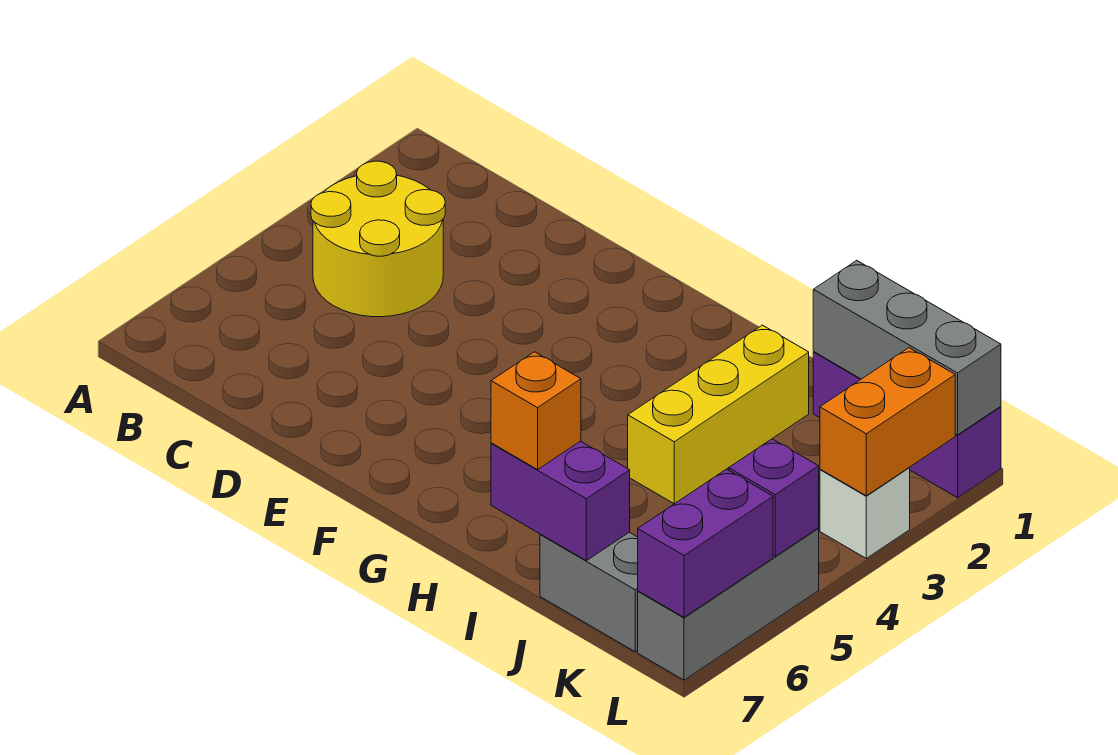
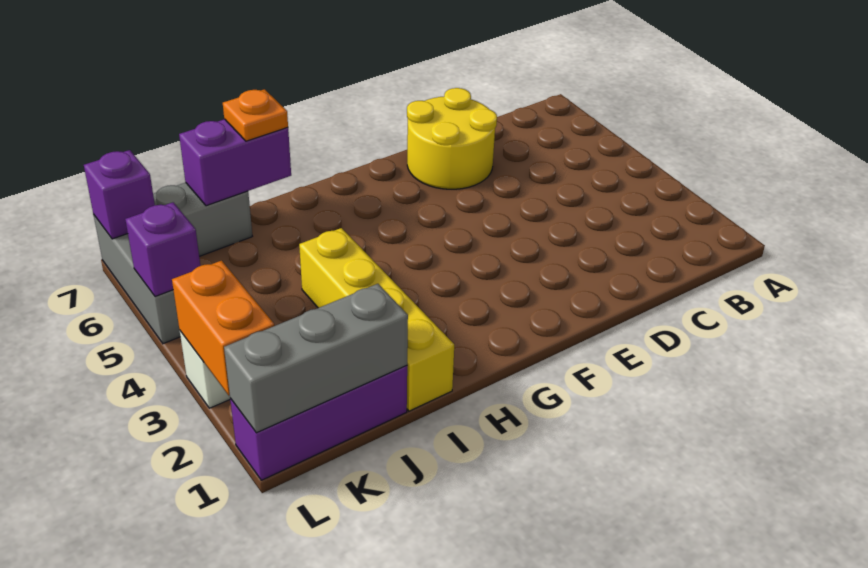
yellow round brick B3:C4 level 1 -> yellow round brick D6:E7 level 1
yellow brick I2:I4 level 1 -> yellow brick I1:I4 level 1
orange brick I7 level 3 -> orange plate I7 level 3
purple brick L6:L7 level 2 -> purple brick L7 level 2

